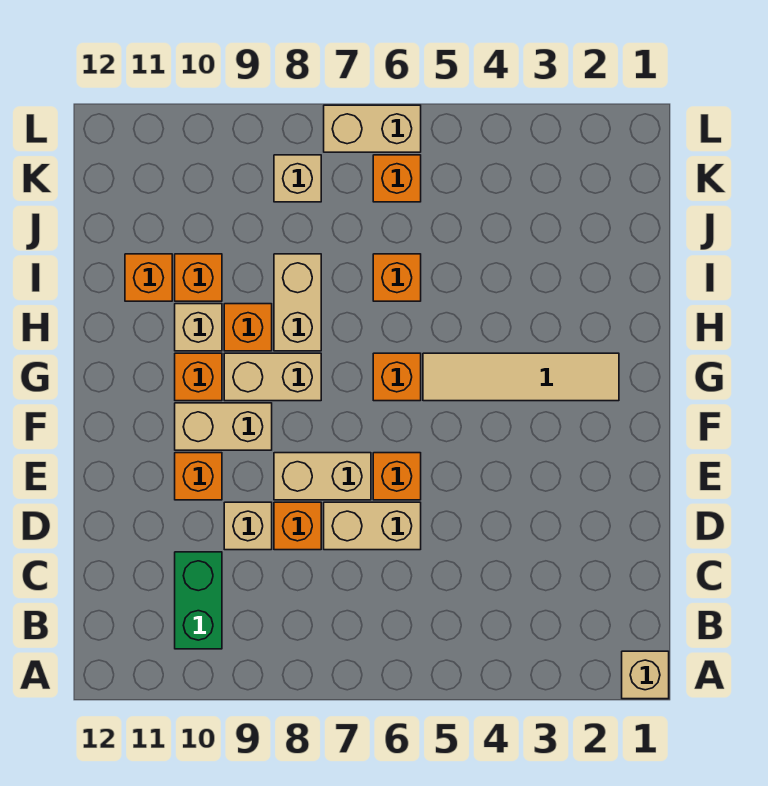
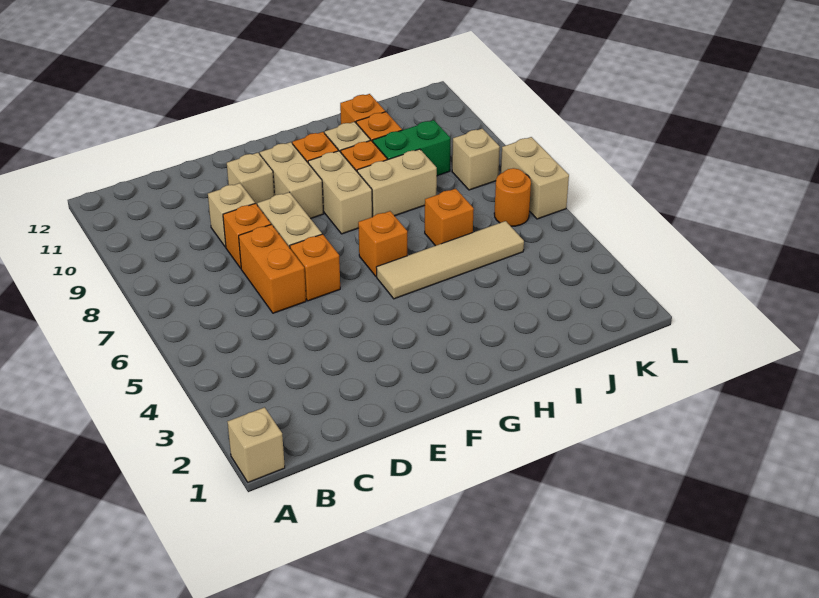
green brick B10:C10 level 1 -> green brick I9:J9 level 1
tan brick D6:D7 level 1 -> orange brick D6:D7 level 1
orange brick E10 level 1 -> tan brick E10 level 1
tan tile G2:G5 level 1 -> tan tile G5:J5 level 1
orange brick K6 level 1 -> orange round brick K6 level 1

